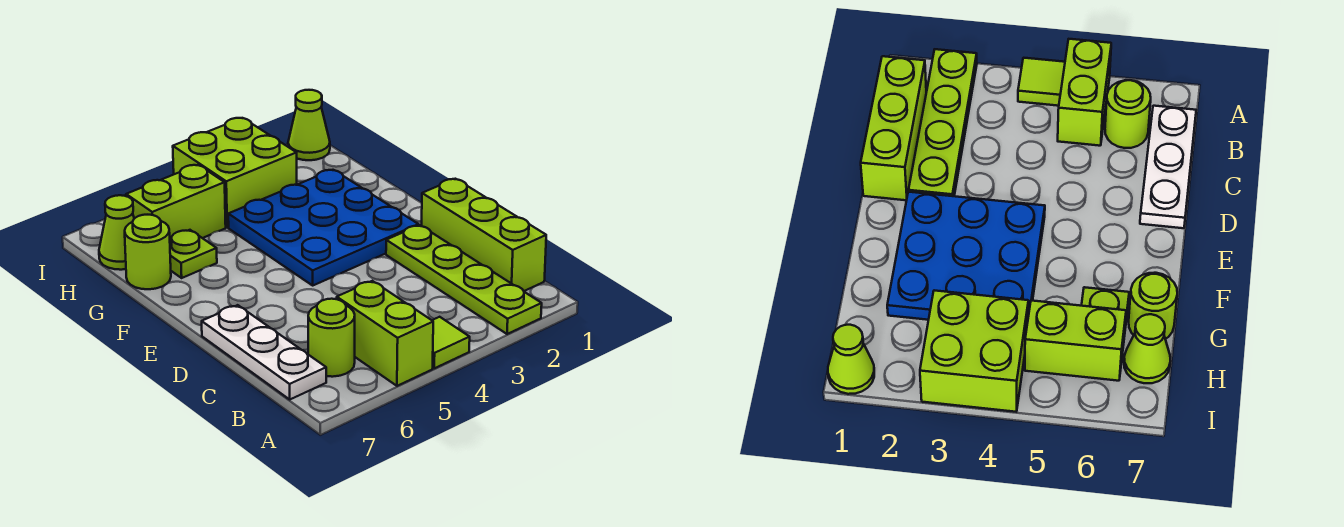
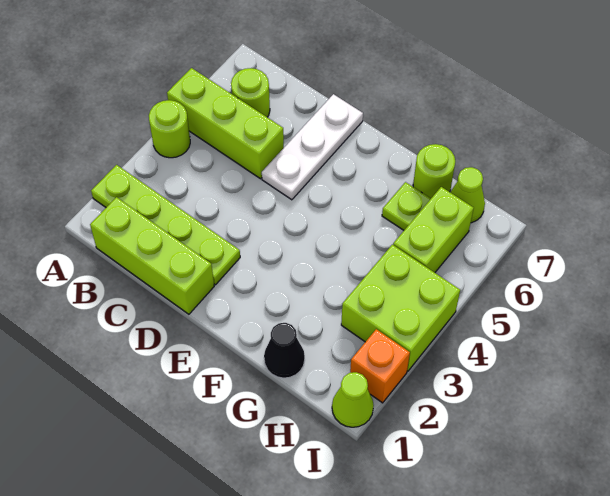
lime tile A4 level 1 -> lime round brick A4 level 1
lime brick A5:B5 level 1 -> lime brick A5:C5 level 1
white plate B7:D7 level 1 -> white plate D5:D7 level 1
blue plate E2:G4 level 1 -> none
none -> black cone G1 level 1
none -> orange brick I2 level 1

